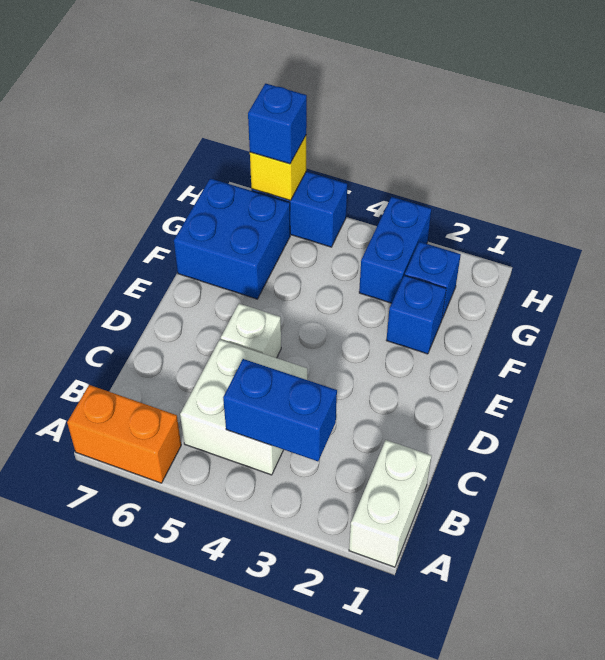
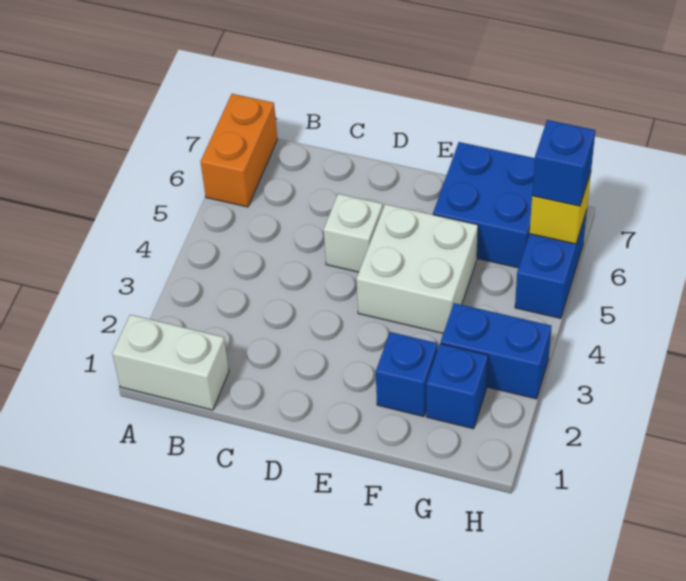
blue brick B3:B4 level 2 -> none
white brick B4:C5 level 1 -> white brick E4:F5 level 1

